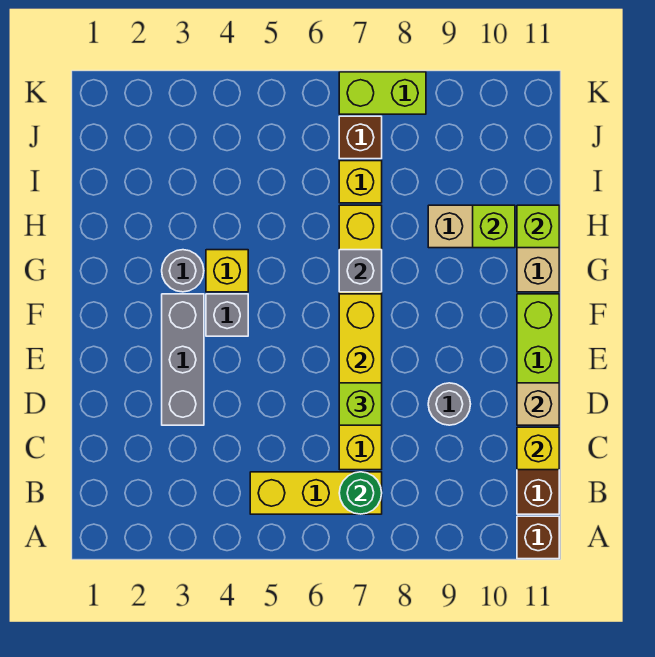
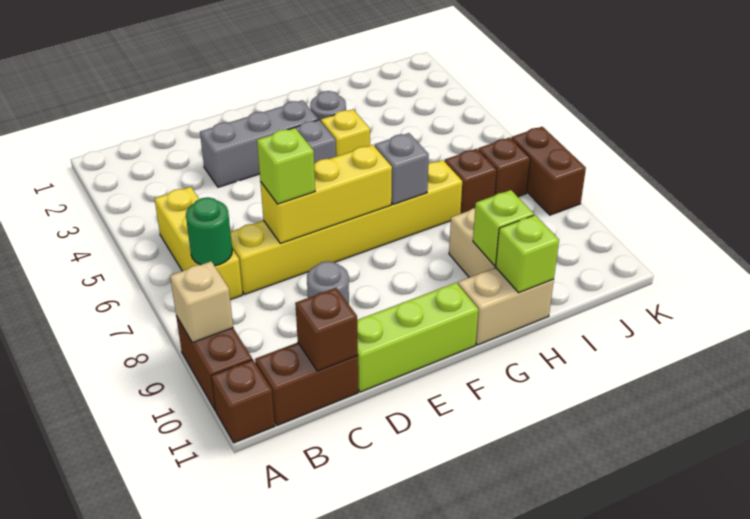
none -> brown brick A9:A10 level 1
yellow brick C11 level 2 -> brown brick C11 level 2
tan brick D11 level 2 -> tan brick A9 level 2
yellow brick I7 level 1 -> brown brick I7 level 1
lime brick K7:K8 level 1 -> brown brick K7:K8 level 1

